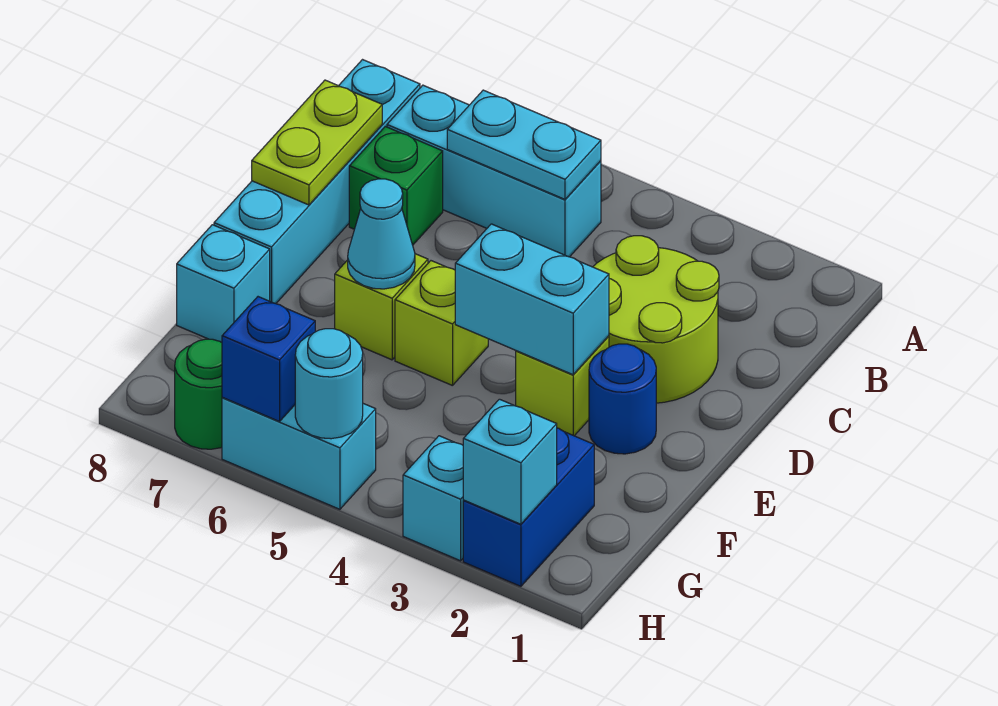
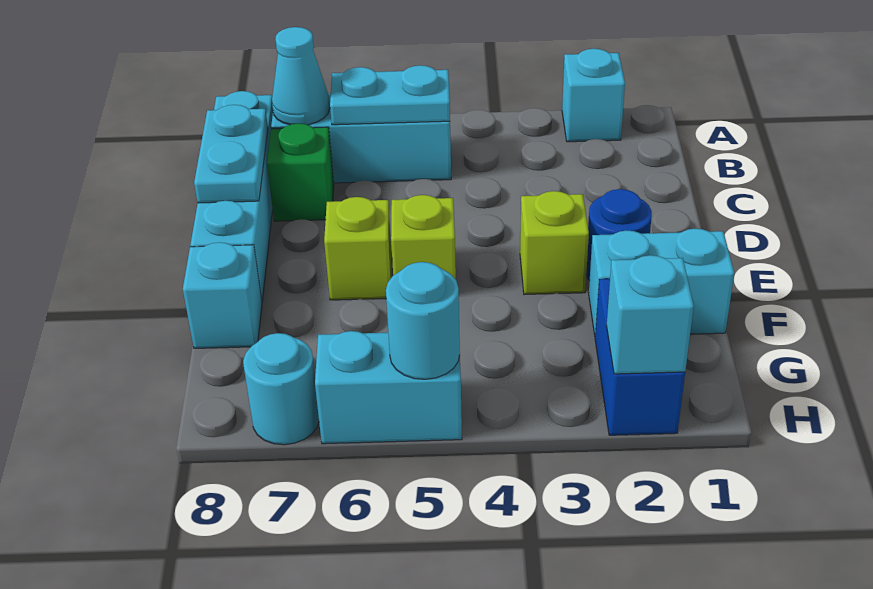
lime round brick C2:D3 level 1 -> none
lime plate C8:D8 level 2 -> cyan plate C8:D8 level 2
cyan brick E3:E4 level 2 -> cyan brick F1:F2 level 1
cyan cone E6 level 2 -> cyan cone B7 level 2
cyan brick H3 level 1 -> cyan brick A2 level 1
blue brick H6 level 2 -> none
green round brick H7 level 1 -> cyan round brick H7 level 1

